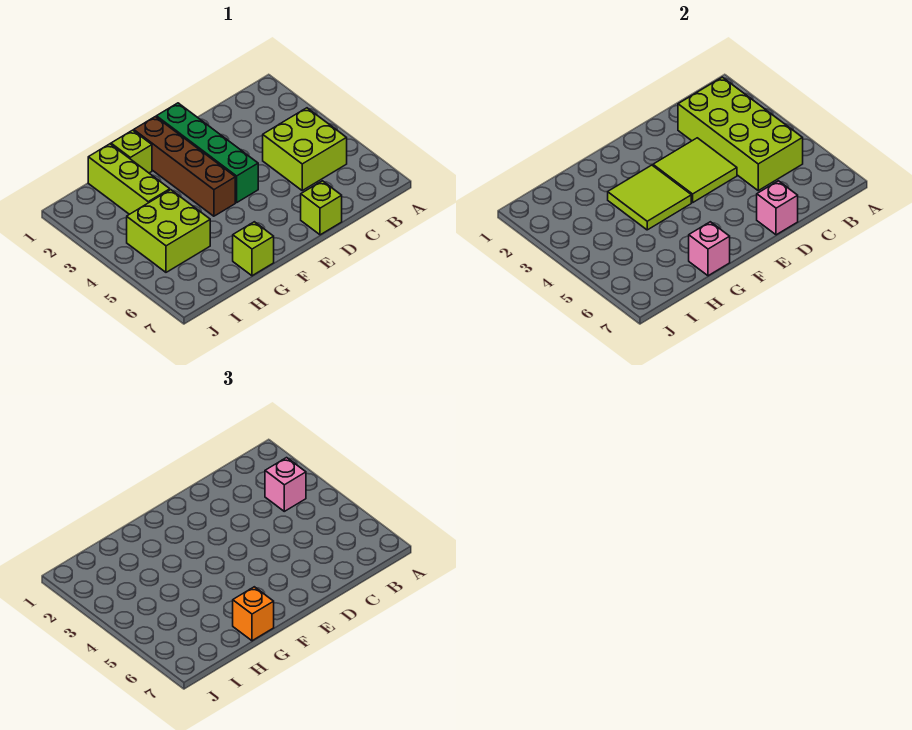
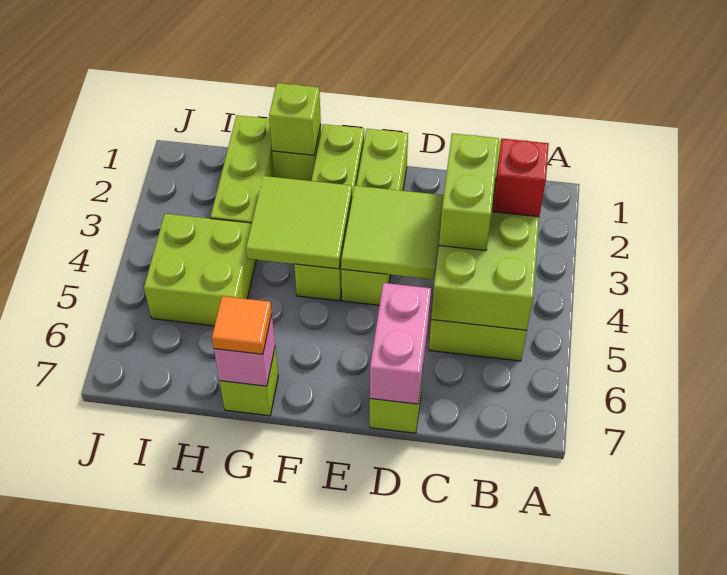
pink brick B3 level 3 -> red brick B3 level 3
none -> lime brick C3:C4 level 3
pink brick D7 level 2 -> pink brick D6:D7 level 2
green brick E1:E4 level 1 -> lime brick E1:E4 level 1
brown brick F1:F4 level 1 -> lime brick F1:F4 level 1
none -> lime brick G1 level 2
orange brick G7 level 3 -> orange tile G7 level 3

